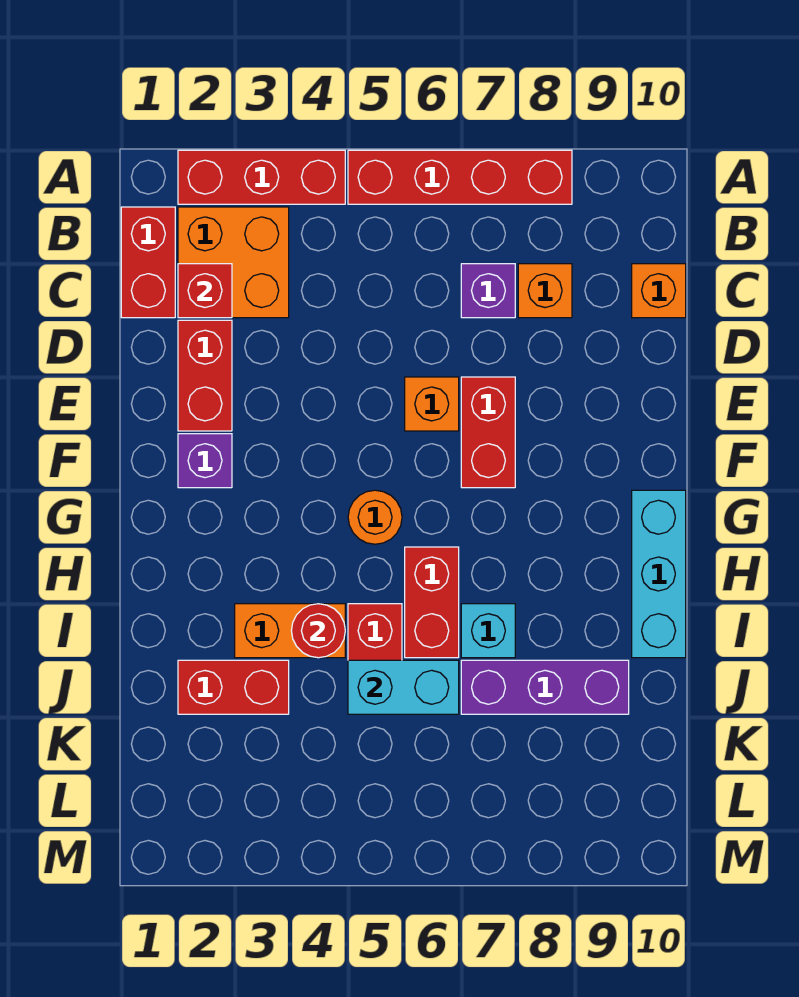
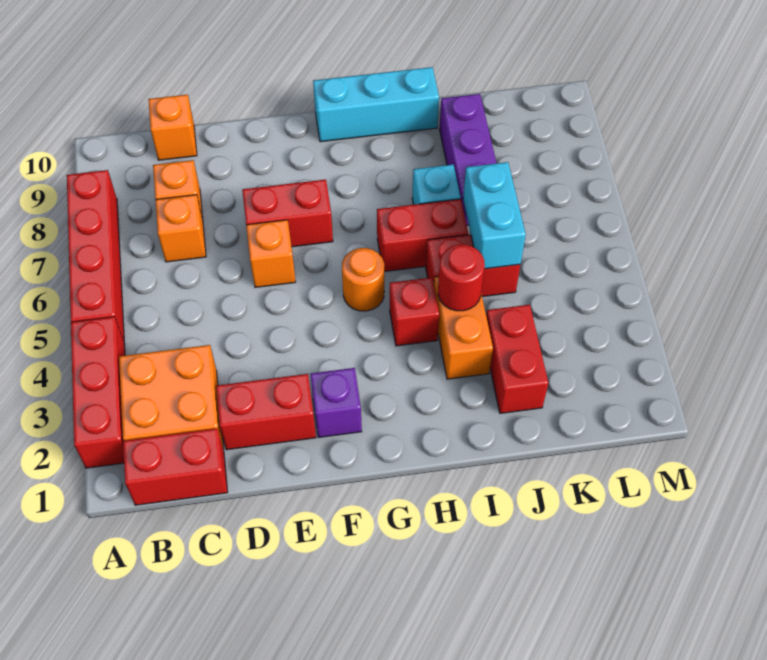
red brick C2 level 2 -> red brick H4 level 1
purple brick C7 level 1 -> orange brick C7 level 1

